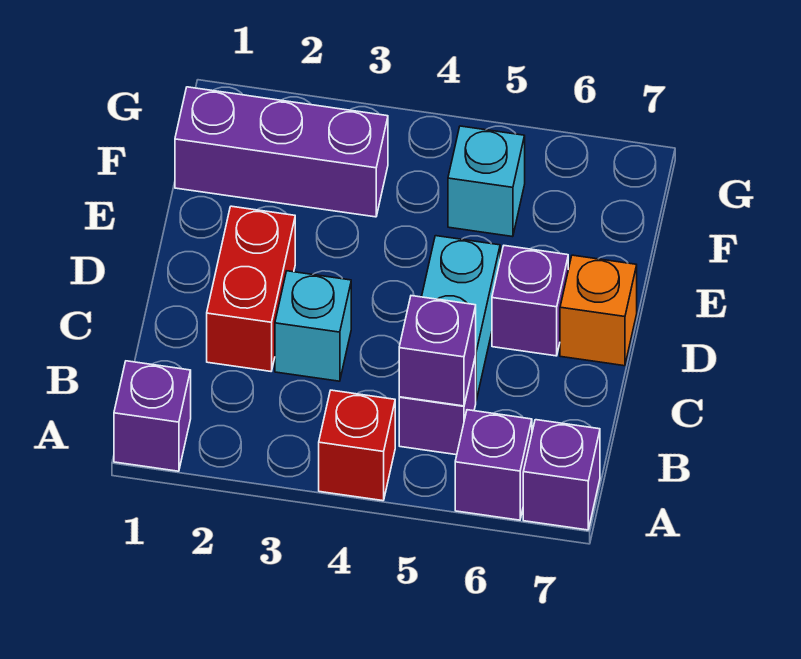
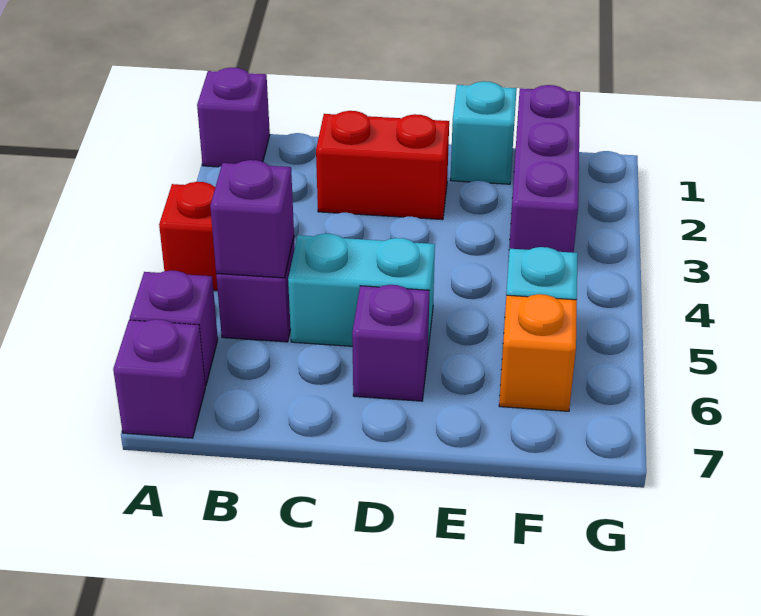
cyan brick C3 level 1 -> cyan brick E1 level 1
orange brick D7 level 1 -> orange brick F6 level 1

